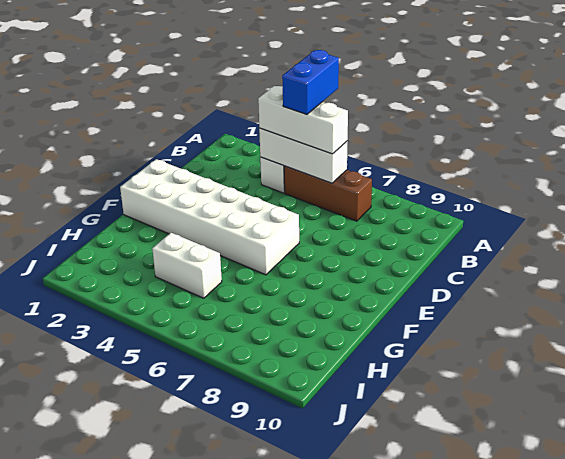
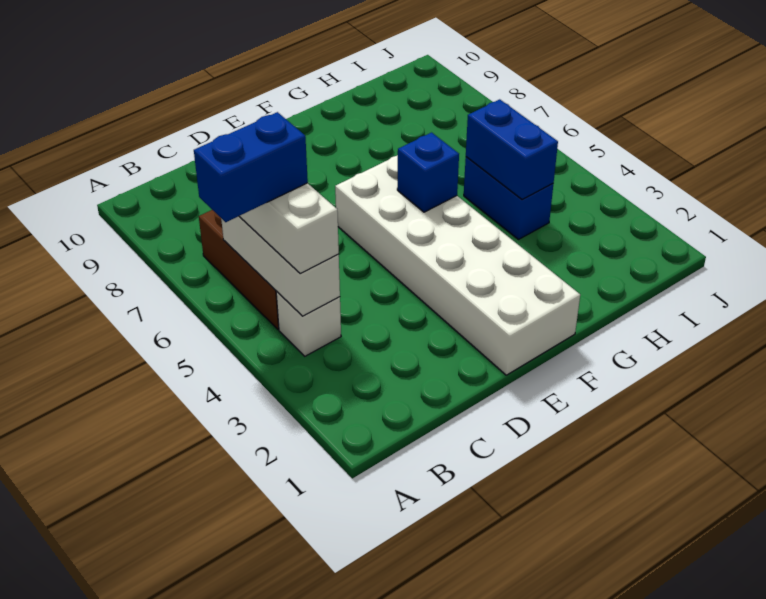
none -> blue brick F5 level 2
white brick H4:H5 level 1 -> blue brick H4:H5 level 1
none -> blue brick H4:H5 level 2

